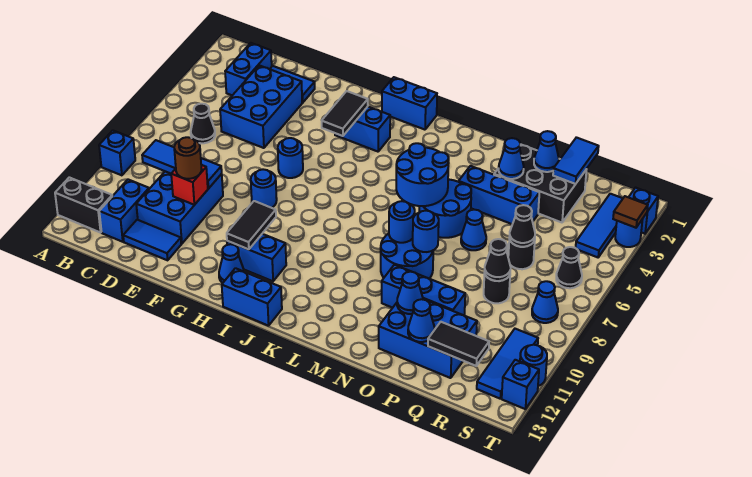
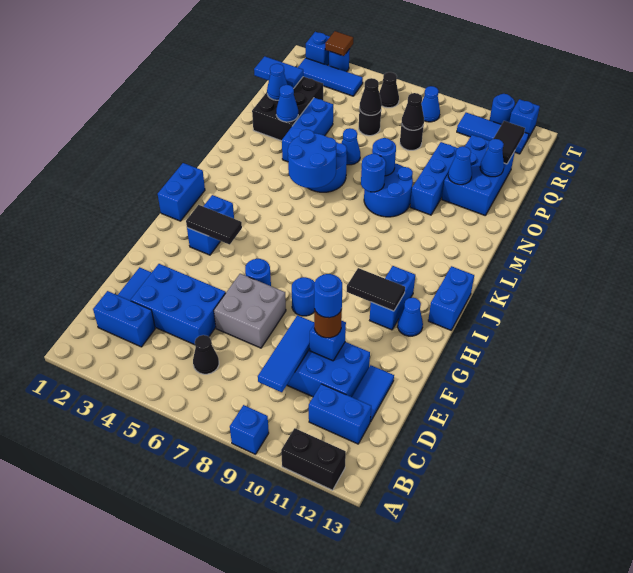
black brick A12:B12 level 1 -> black brick A11:A12 level 1
none -> grey brick E6:F7 level 1
red brick E10 level 2 -> blue brick E10 level 2
none -> blue round brick E10 level 4

